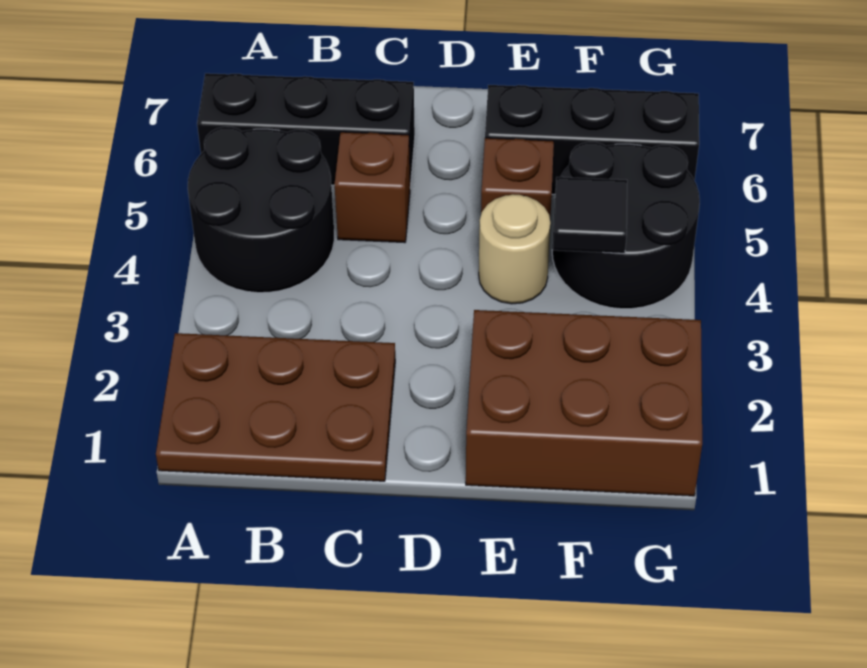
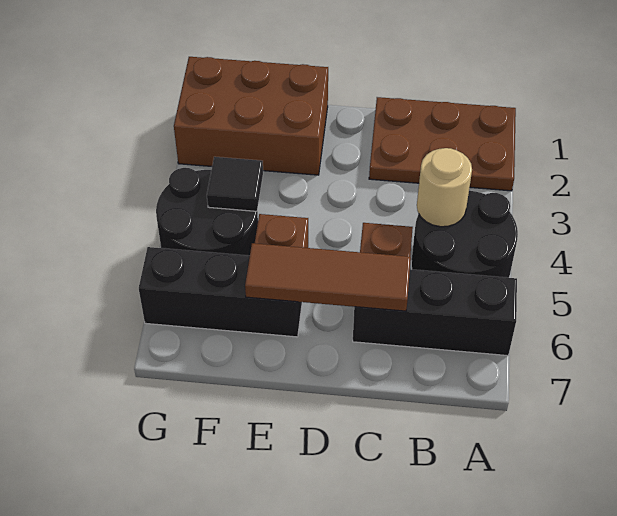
none -> brown tile C6:E6 level 2
tan round brick E4 level 1 -> tan round brick B4 level 2

